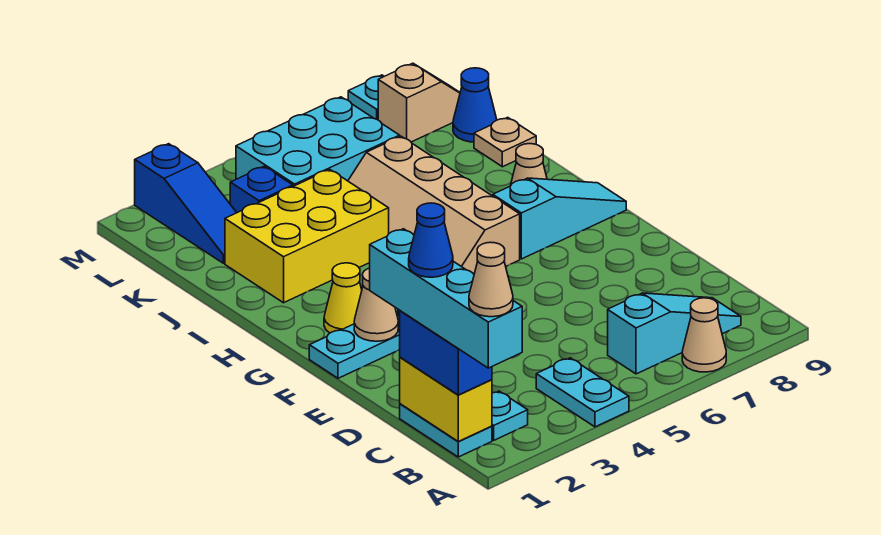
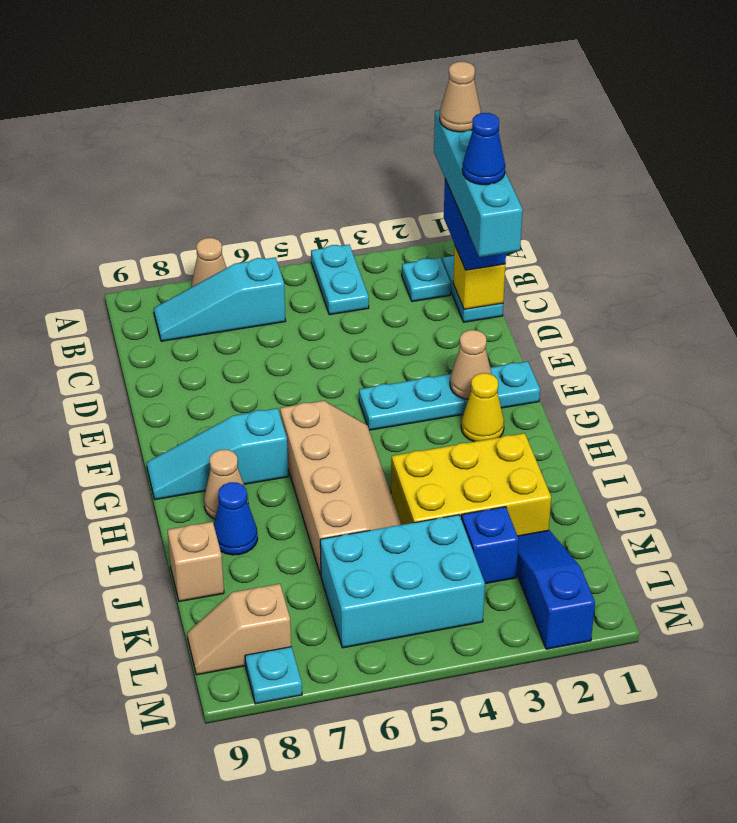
yellow brick B1:C1 level 2 -> yellow brick C1 level 2
tan plate J9 level 1 -> tan brick J9 level 1
blue cone K9 level 1 -> blue cone I8 level 1

